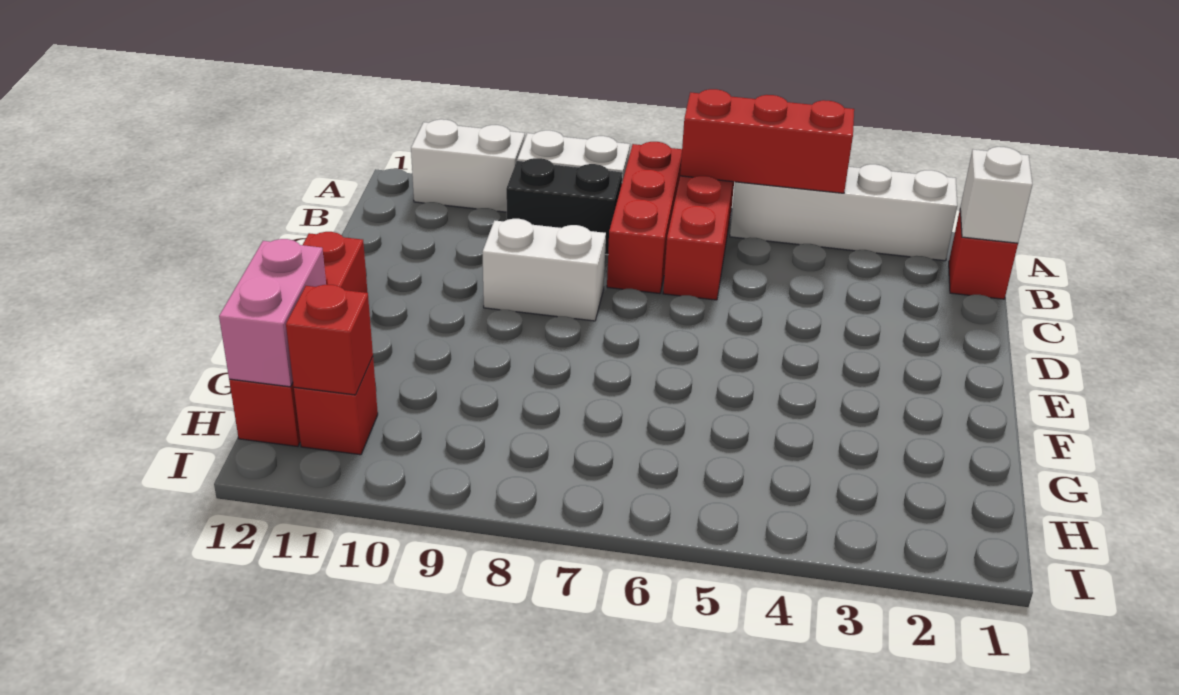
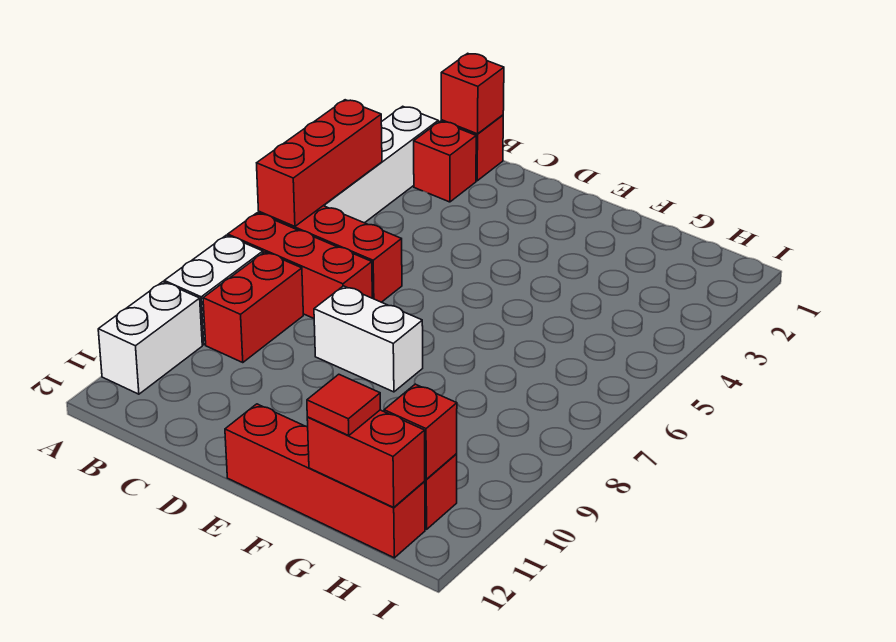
white brick B1 level 2 -> red brick B1 level 2
none -> red brick B2 level 1
black brick B8:B9 level 1 -> red brick B8:B9 level 1
white brick D8:D9 level 1 -> white brick D8:E8 level 1
pink brick G12:H12 level 2 -> red brick G12:H12 level 2
none -> red tile G12 level 3

